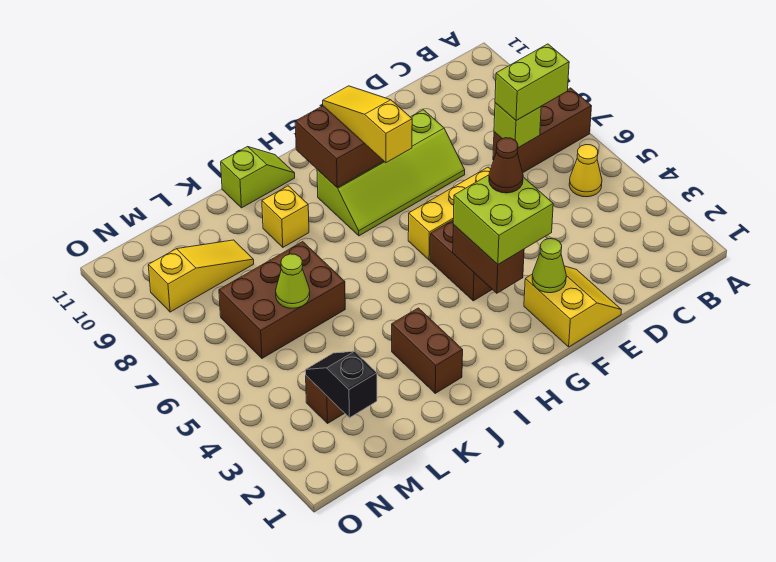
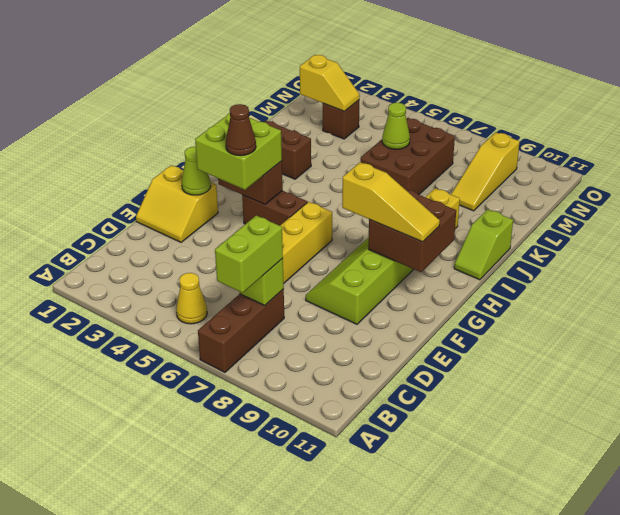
black slope M2:M3 level 2 top 2 -> yellow slope M2:M3 level 2 top 2

